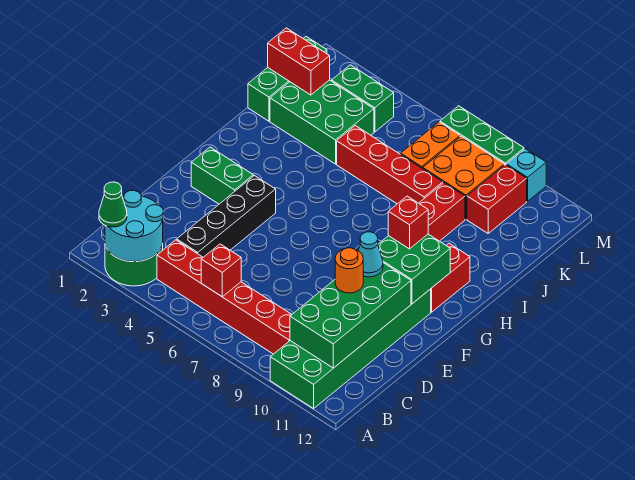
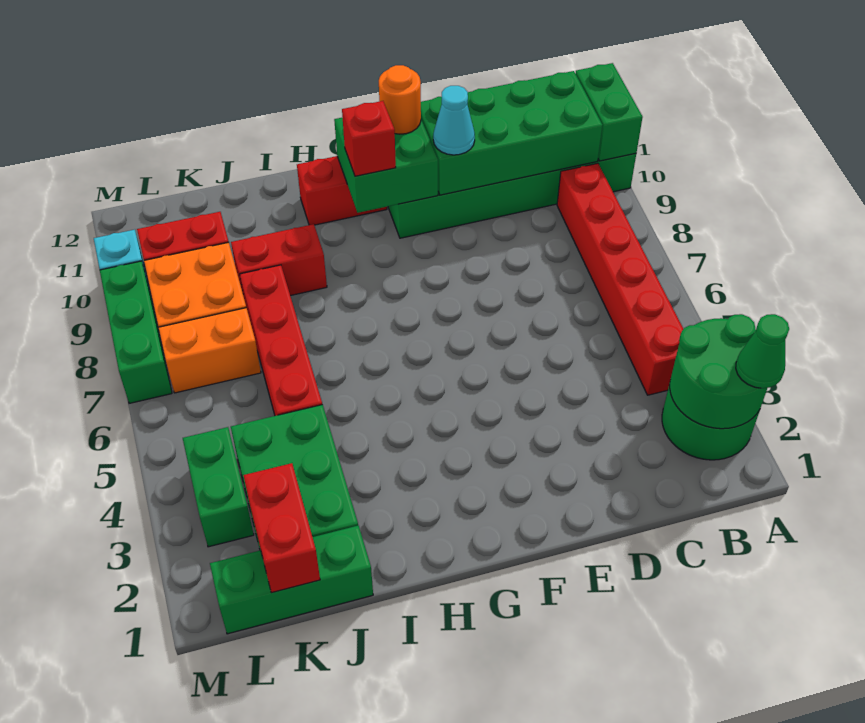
cyan round brick A2:B3 level 2 -> green round brick A2:B3 level 2
red brick B6 level 2 -> none
black brick C4:F4 level 1 -> none
orange round brick D10 level 3 -> orange round brick F11 level 3
green brick F2:F3 level 1 -> green brick A10:A11 level 2

